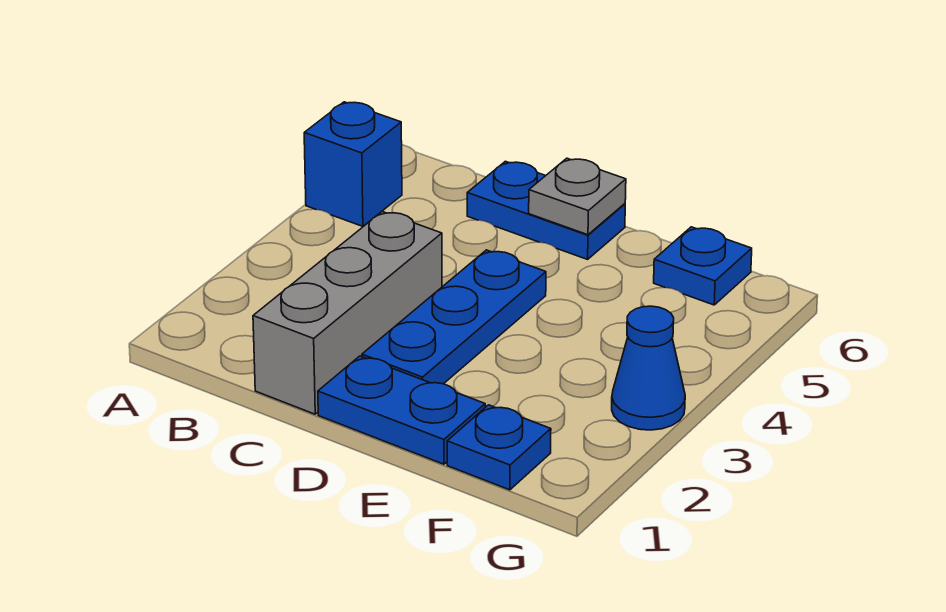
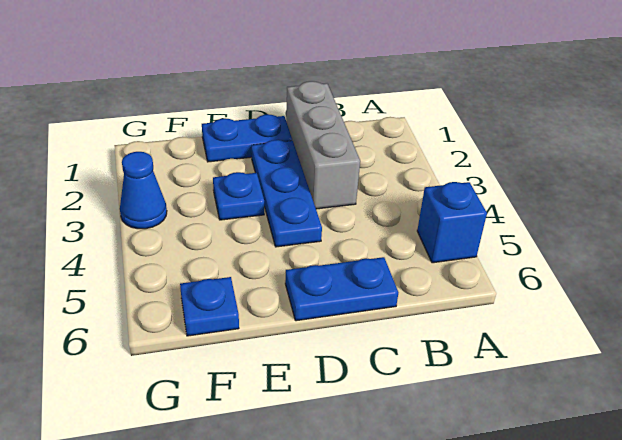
grey plate D6 level 2 -> none
blue plate F1 level 1 -> blue plate E3 level 1

